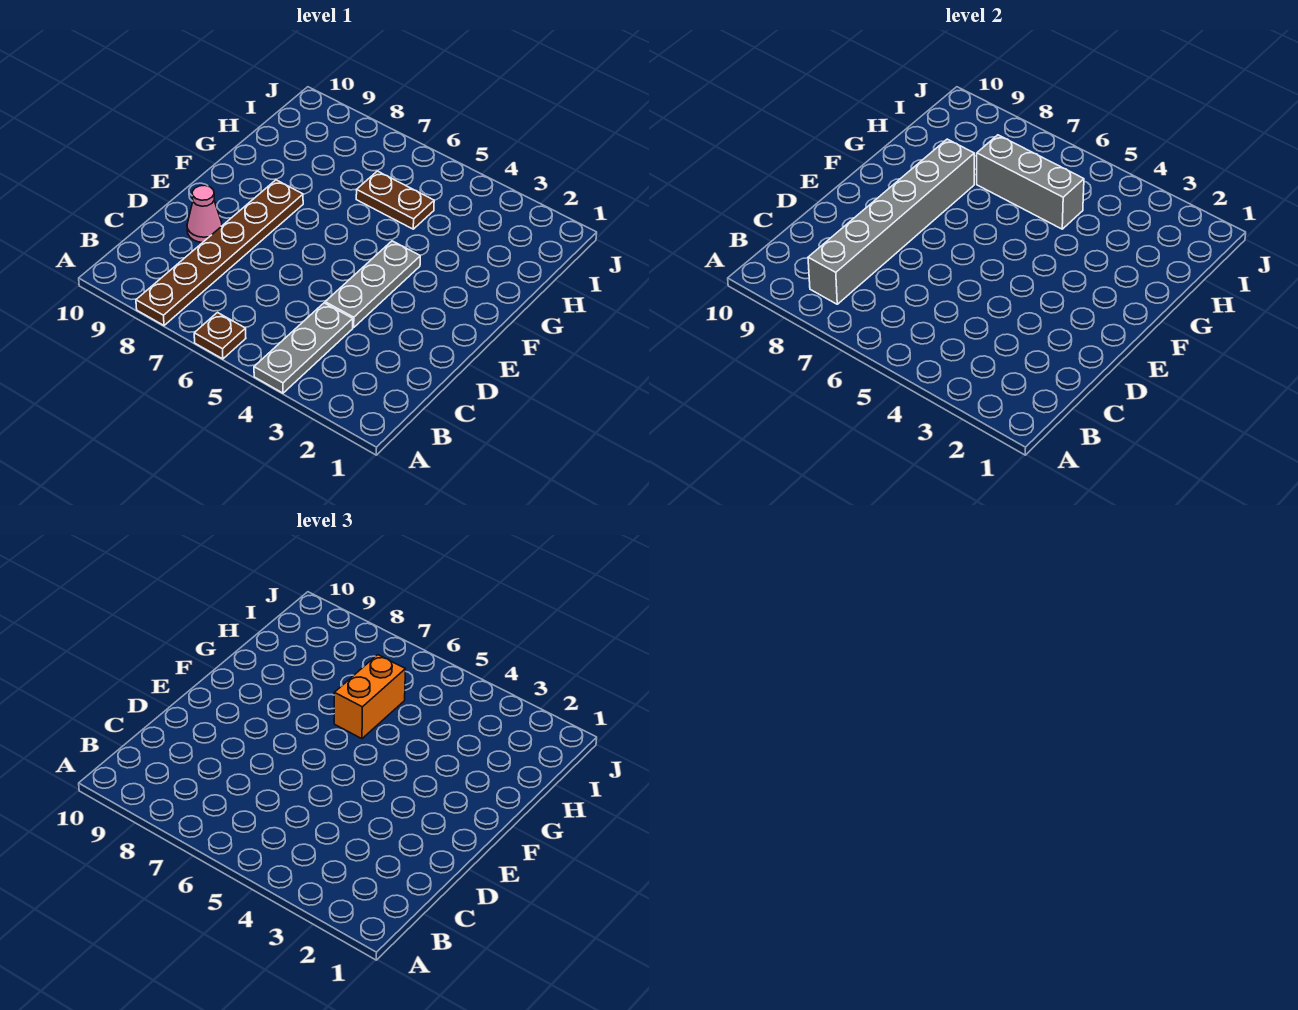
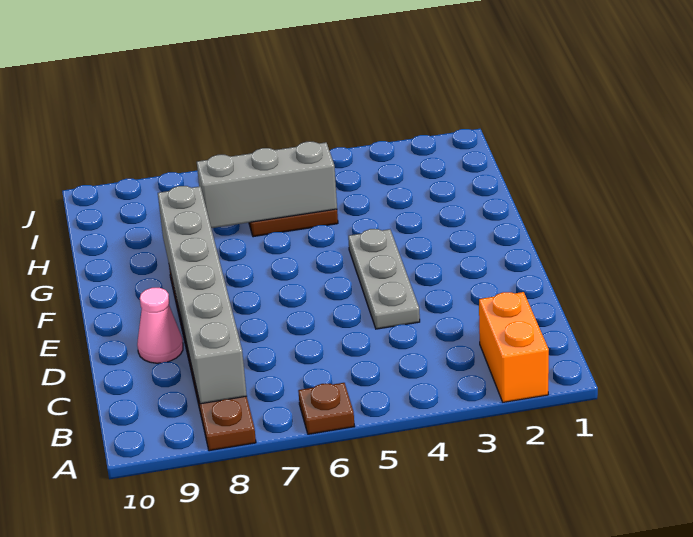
grey plate A4:C4 level 1 -> none
orange brick G6:H6 level 3 -> orange brick A2:B2 level 1

